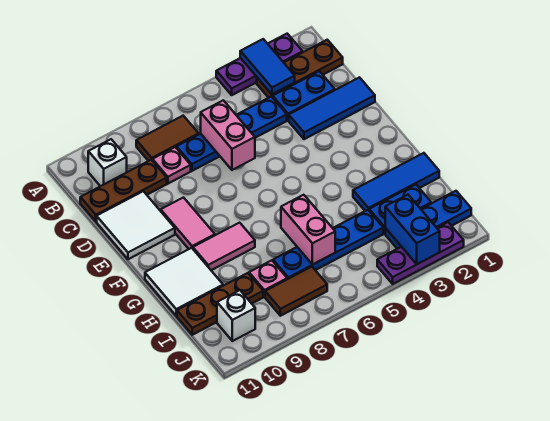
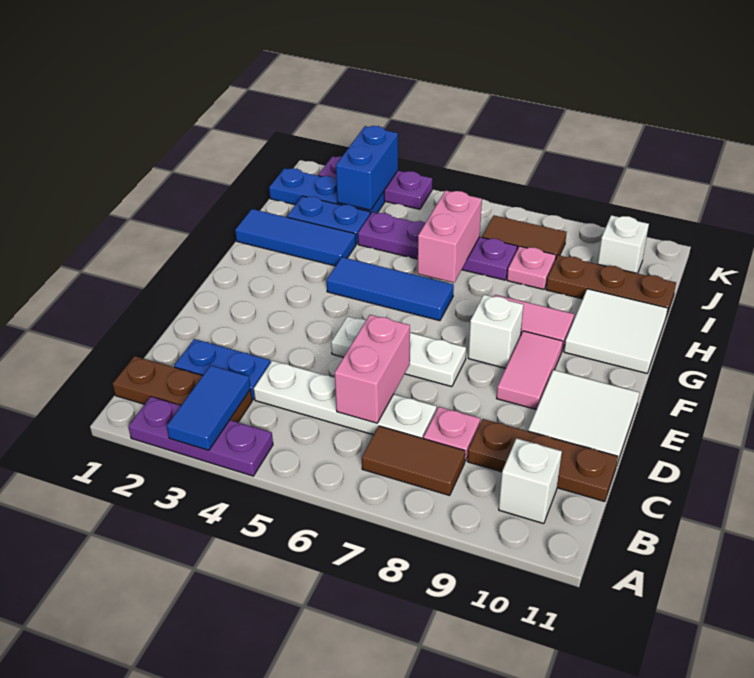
blue plate C4:C7 level 1 -> white plate C4:C7 level 1
blue tile D1:D3 level 1 -> blue tile G4:G6 level 1
none -> white plate E5:E7 level 1
none -> white brick F8 level 1
blue plate I4:I7 level 1 -> purple plate I4:I7 level 1

